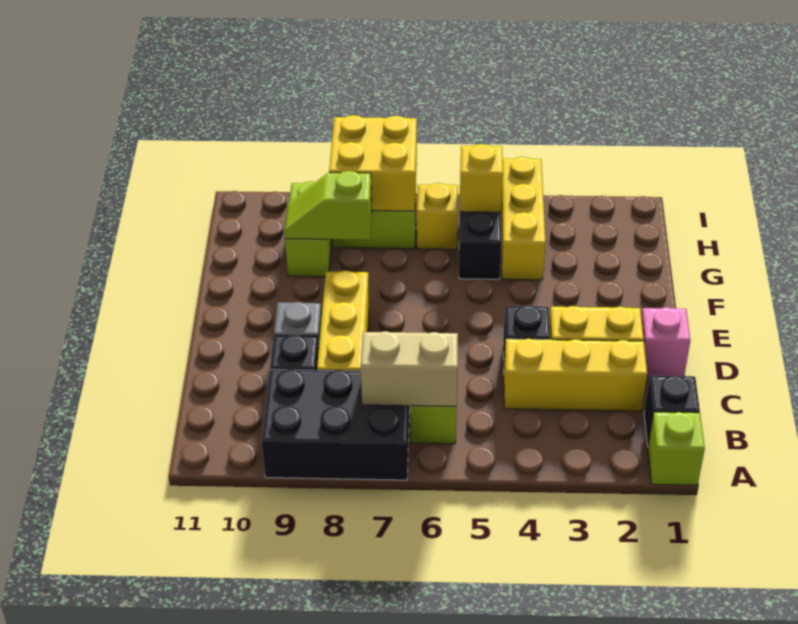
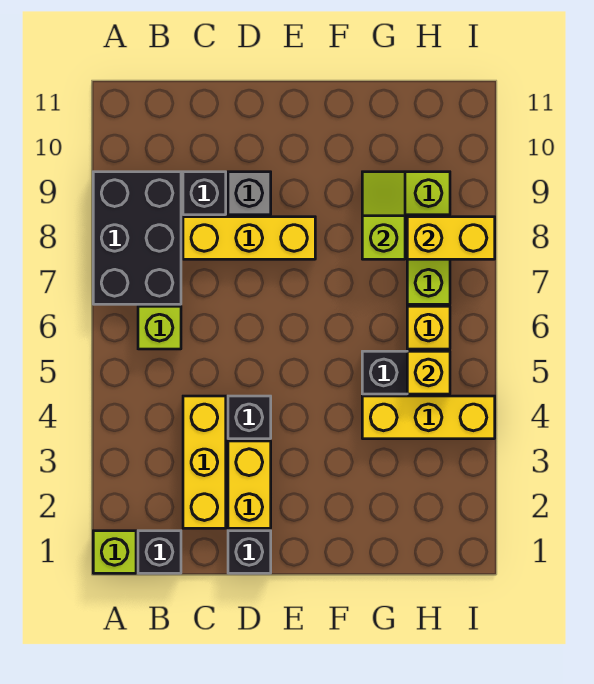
tan brick B6:B7 level 2 -> none
pink brick D1 level 1 -> black brick D1 level 1
yellow brick H7:I8 level 2 -> yellow brick H8:I8 level 2

